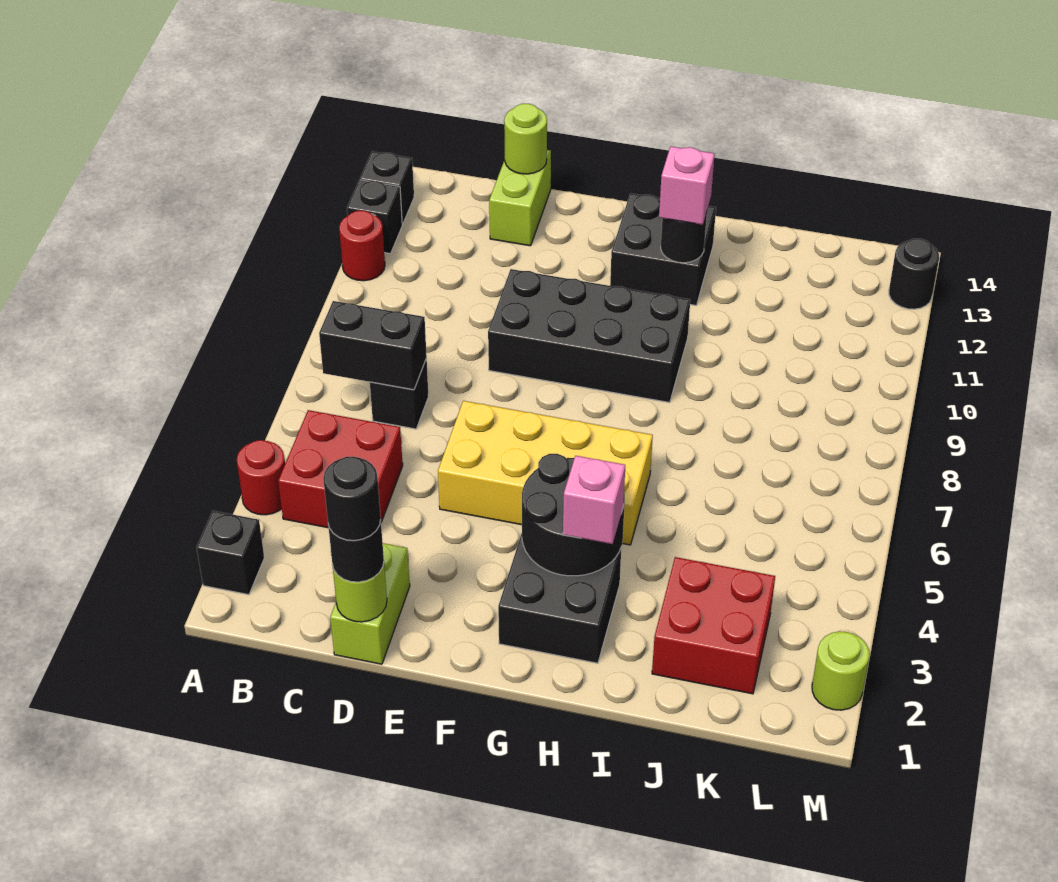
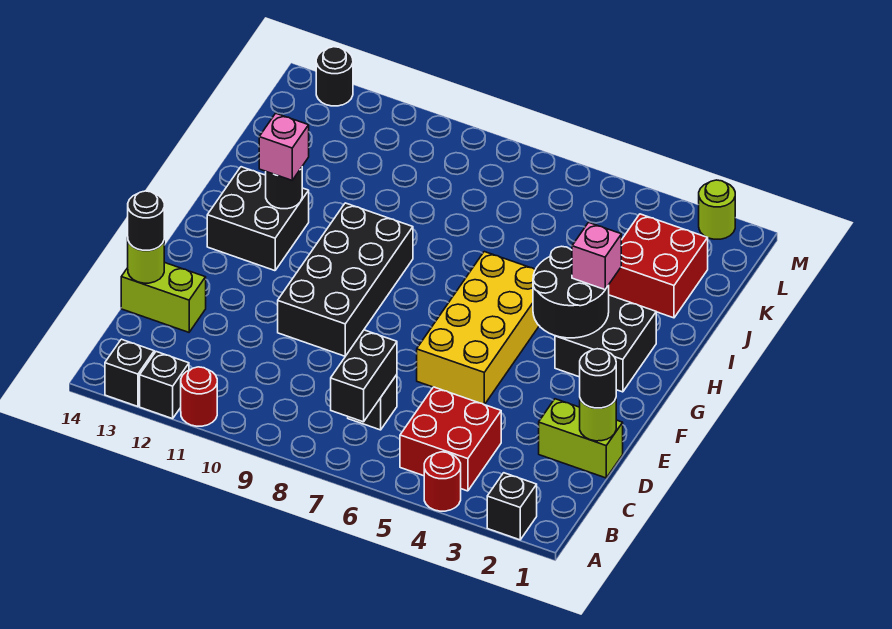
black round brick D1 level 4 -> black round brick D14 level 3

